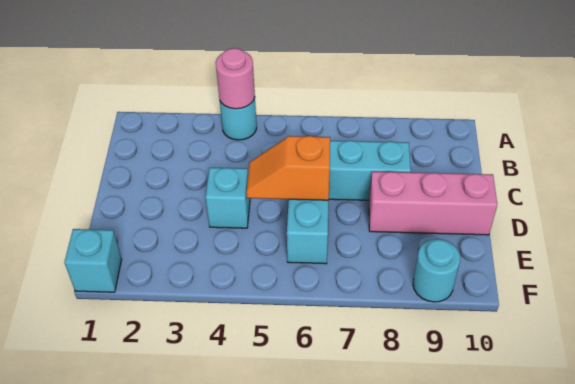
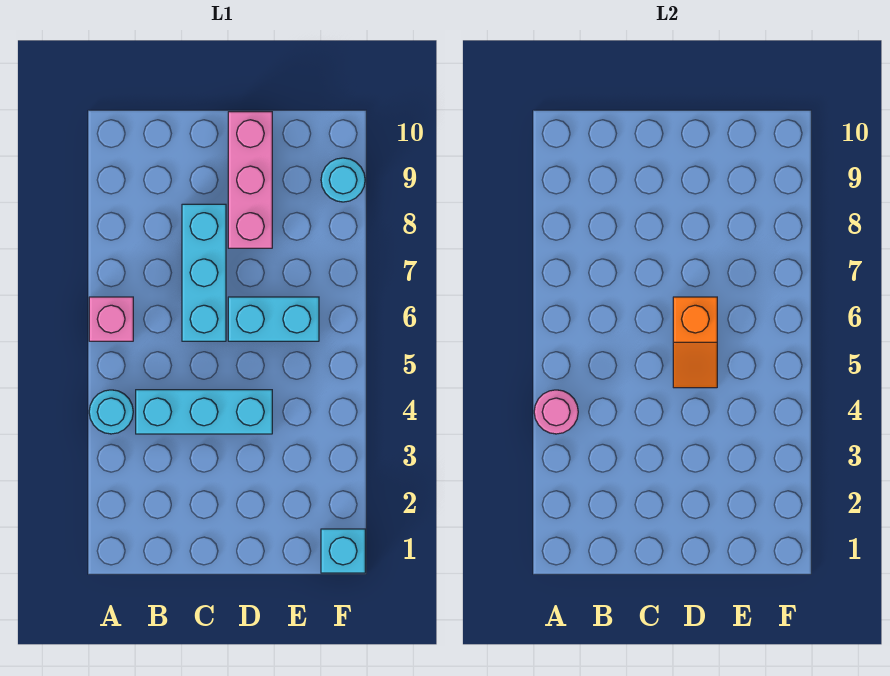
none -> pink brick A6 level 1
cyan brick D4 level 1 -> cyan brick B4:D4 level 1

